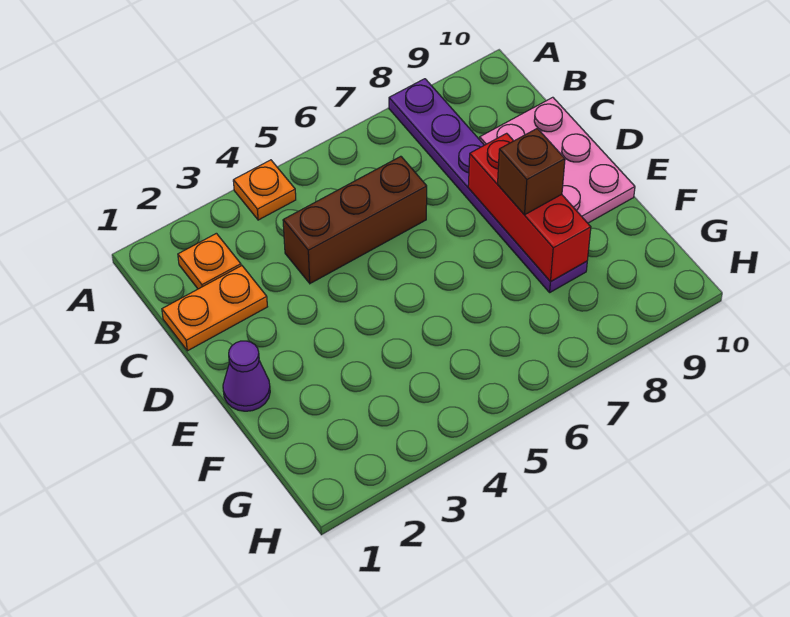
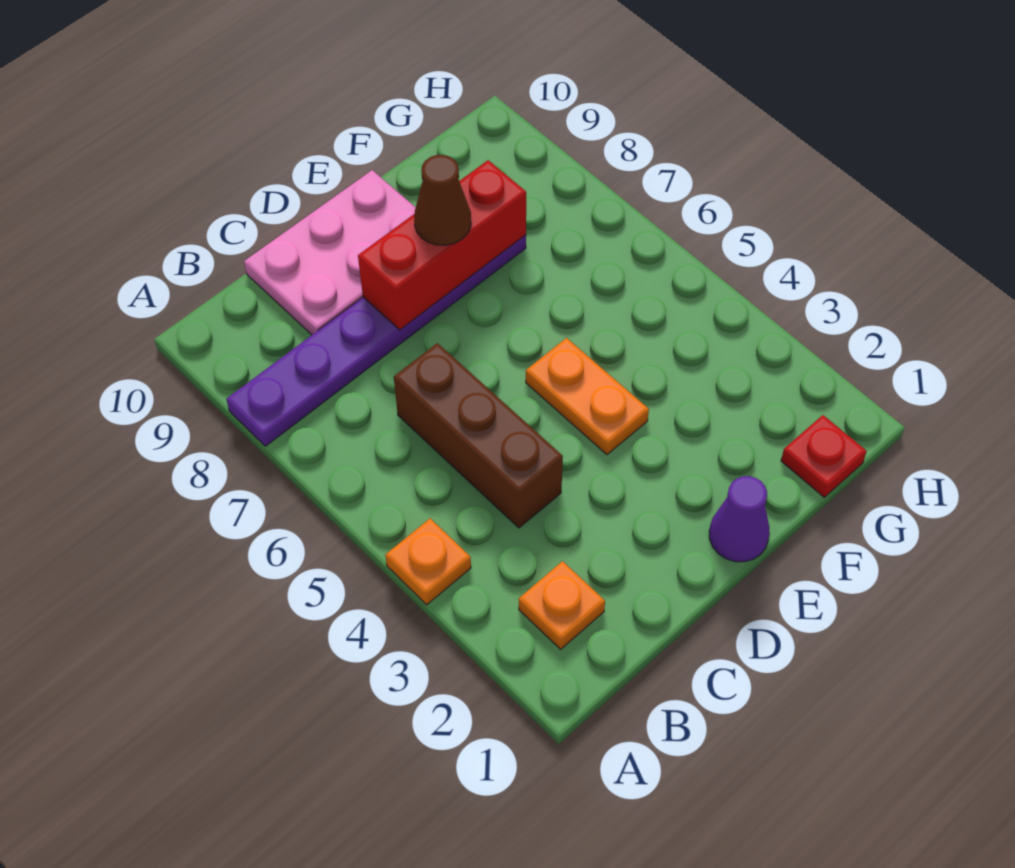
orange plate C1:C2 level 1 -> orange plate E4:E5 level 1
brown brick E8 level 3 -> brown cone E8 level 3
none -> red plate G1 level 1

